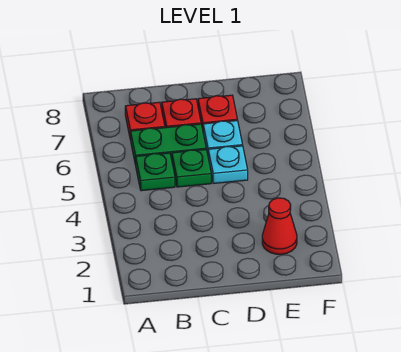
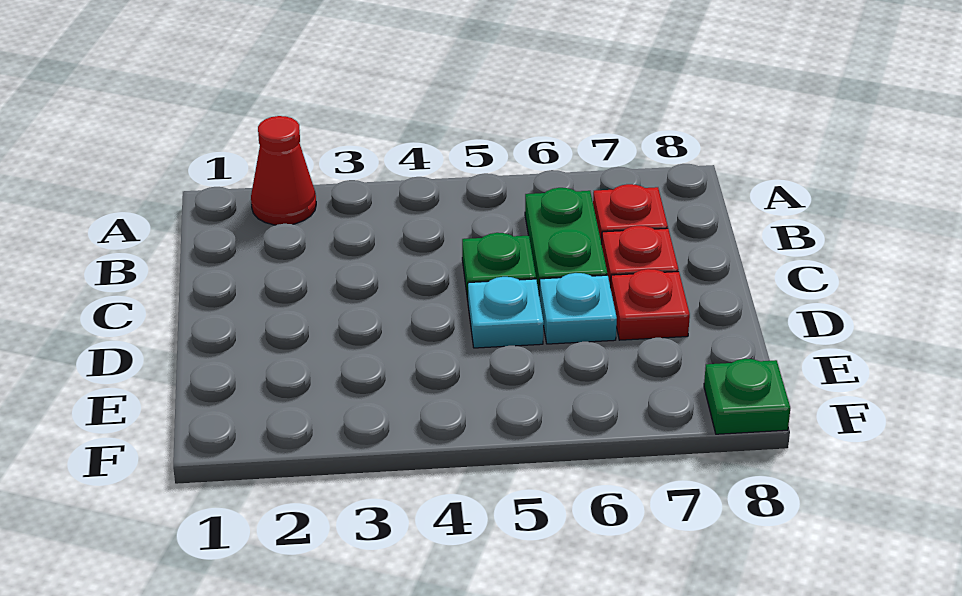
green plate B5 level 1 -> green plate F8 level 1
red cone E2 level 1 -> red cone A2 level 1

